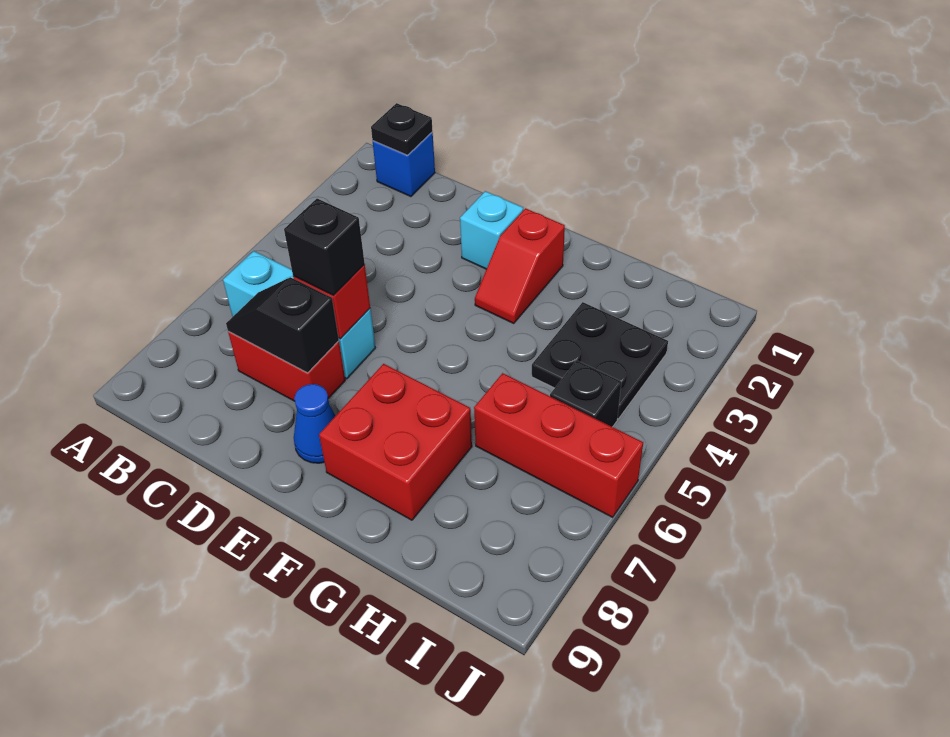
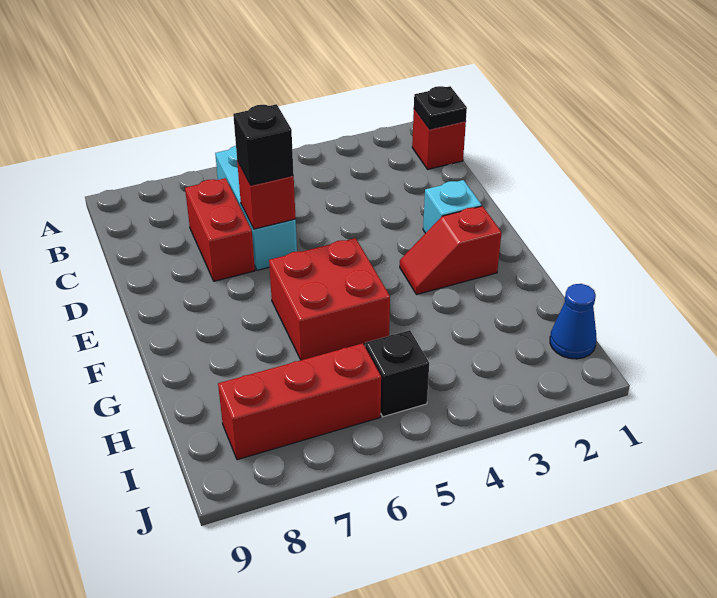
blue brick B1 level 1 -> red brick B1 level 1
black slope C7:D7 level 2 top D -> none
blue cone E8 level 1 -> blue cone I1 level 1
red brick F7:G8 level 1 -> red brick F5:G6 level 1
black plate H3:I4 level 1 -> none
red brick H6:J6 level 1 -> red brick I6:I8 level 1

